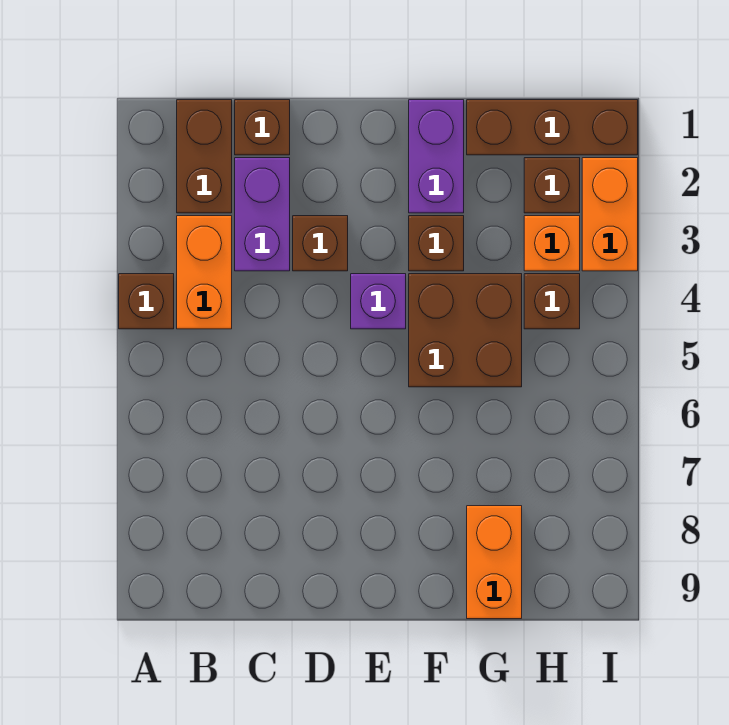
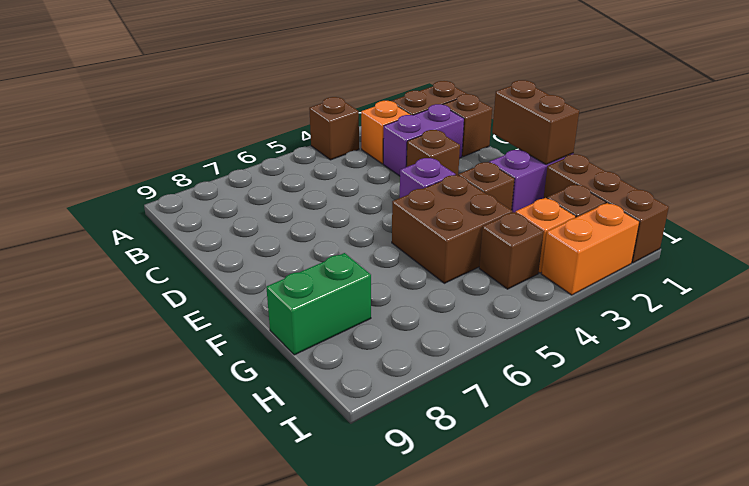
orange brick B3:B4 level 1 -> orange brick B3 level 1
none -> brown brick E1:F1 level 2
orange brick G8:G9 level 1 -> green brick G8:G9 level 1

